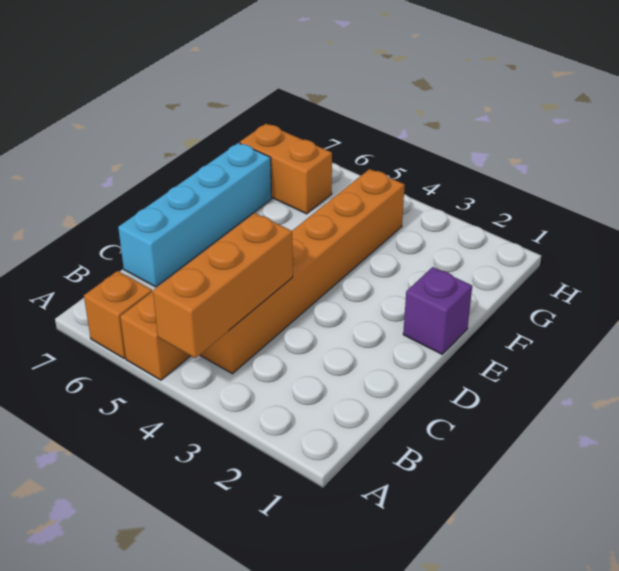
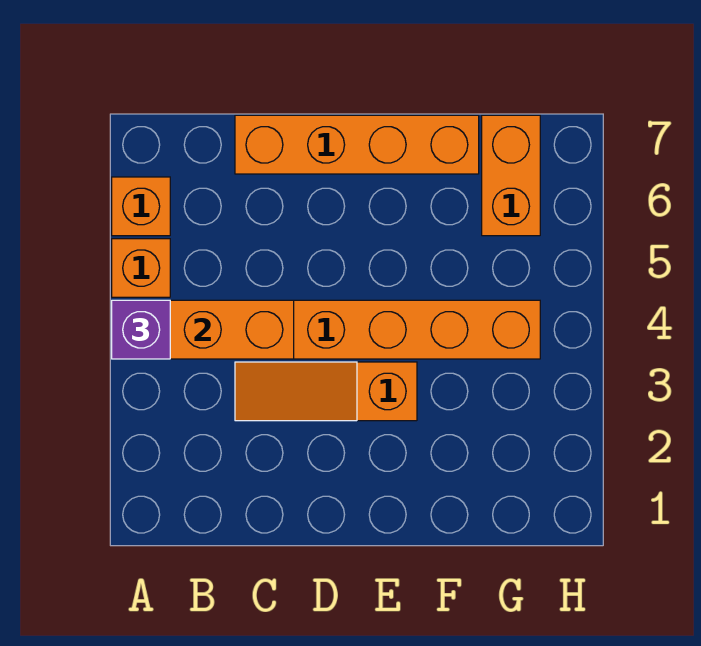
none -> orange slope C3:E3 level 1 top E
cyan brick C7:F7 level 1 -> orange brick C7:F7 level 1
purple brick E1 level 1 -> purple brick A4 level 3

